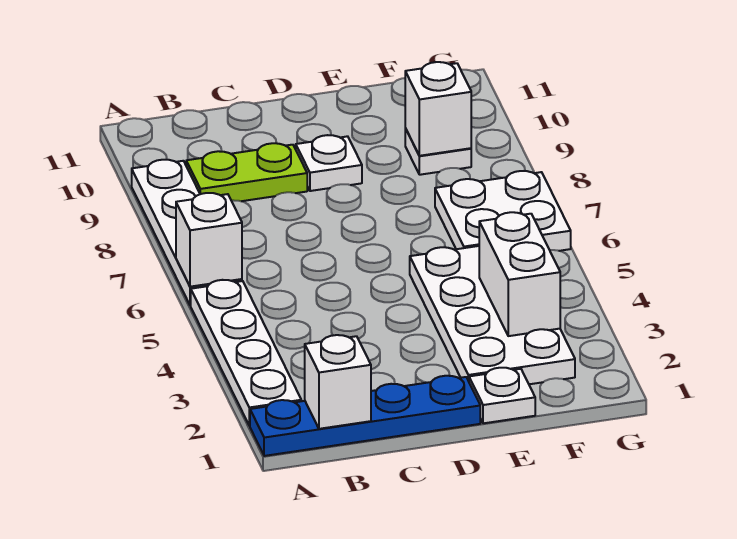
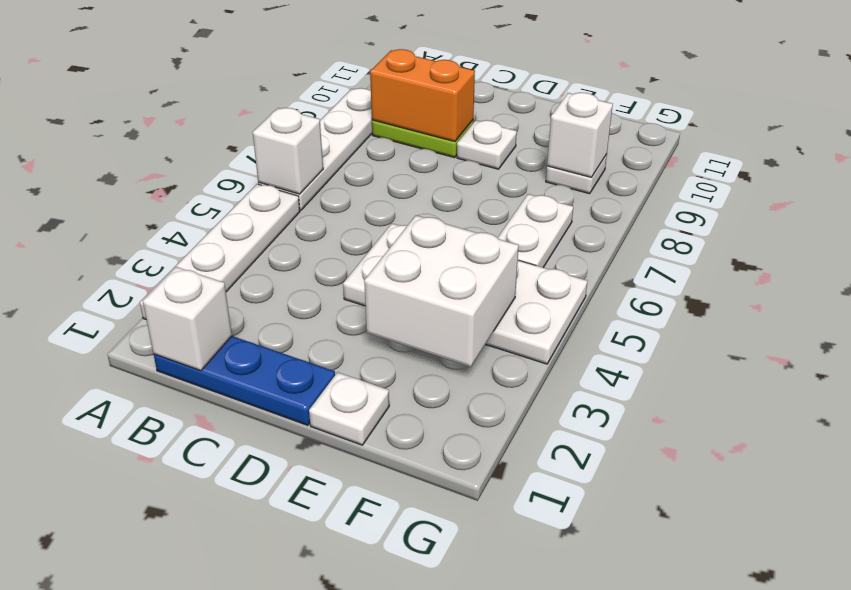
blue plate A1:D1 level 1 -> blue plate B1:D1 level 1
none -> orange brick B9:C9 level 2
white plate E2:F5 level 1 -> white plate D4:G5 level 1
white brick F3:F4 level 2 -> white brick E3:F4 level 2
white plate F6:G7 level 1 -> white plate F6:F7 level 1

